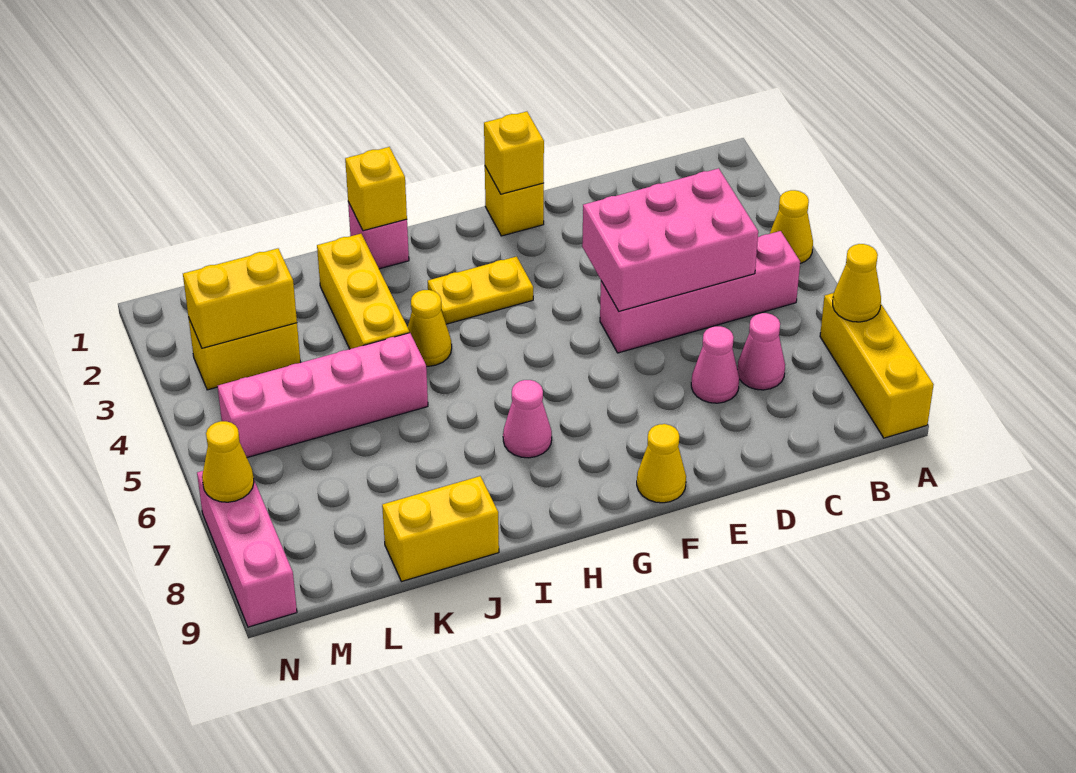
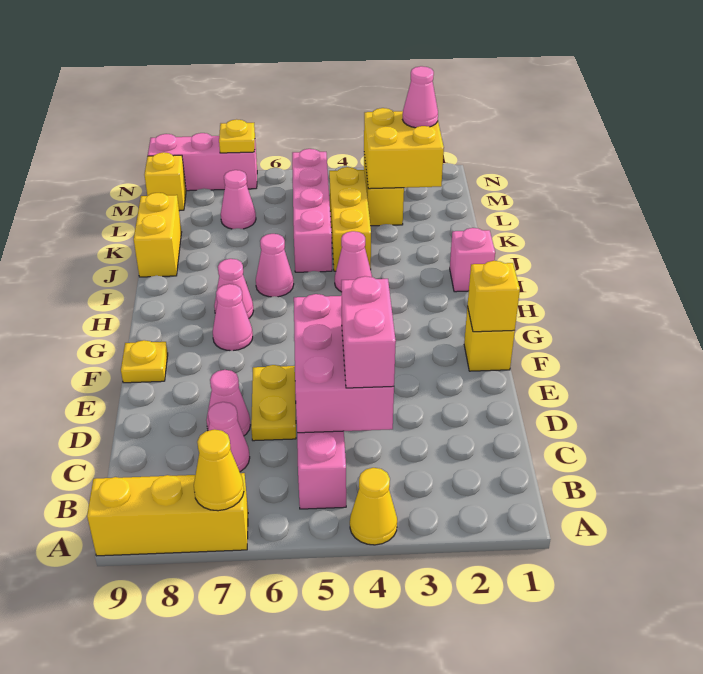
none -> pink brick C4:D4 level 3
yellow cone F9 level 1 -> yellow plate F9 level 1
yellow plate G3:H3 level 1 -> yellow plate D6:E6 level 1
none -> pink cone G7 level 1
yellow brick I1 level 2 -> yellow brick M9 level 1
yellow cone I4 level 1 -> pink cone I4 level 1
none -> pink cone I6 level 1
yellow brick J2:J4 level 1 -> yellow brick J4:L4 level 1
yellow brick L3:M3 level 2 -> yellow brick L2:M3 level 2
none -> pink cone L7 level 1
none -> pink cone M2 level 3
yellow cone N7 level 2 -> yellow plate N7 level 2

